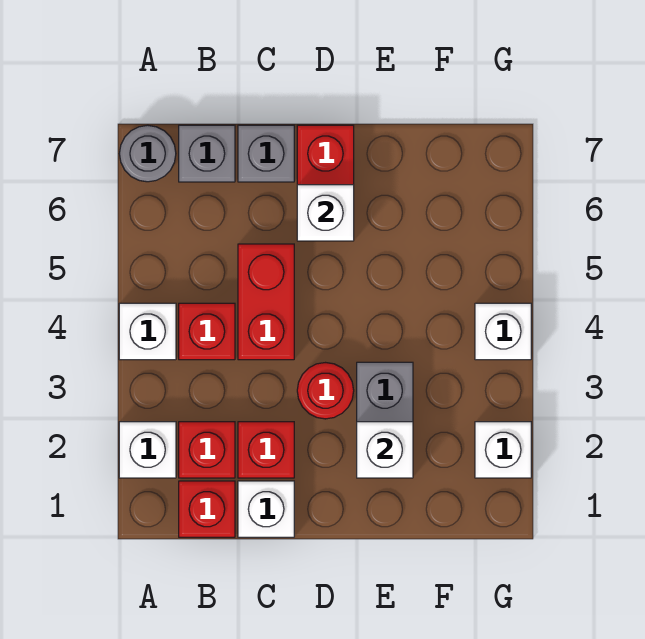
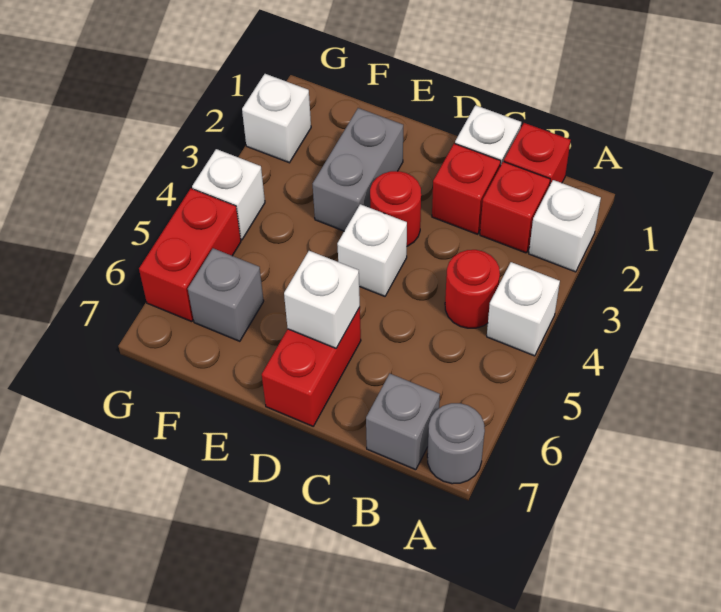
red brick B4 level 1 -> red round brick B4 level 1
red brick C4:C5 level 1 -> red brick G5:G6 level 1
grey brick C7 level 1 -> grey brick F6 level 1
white brick E2 level 2 -> white brick D4 level 1

